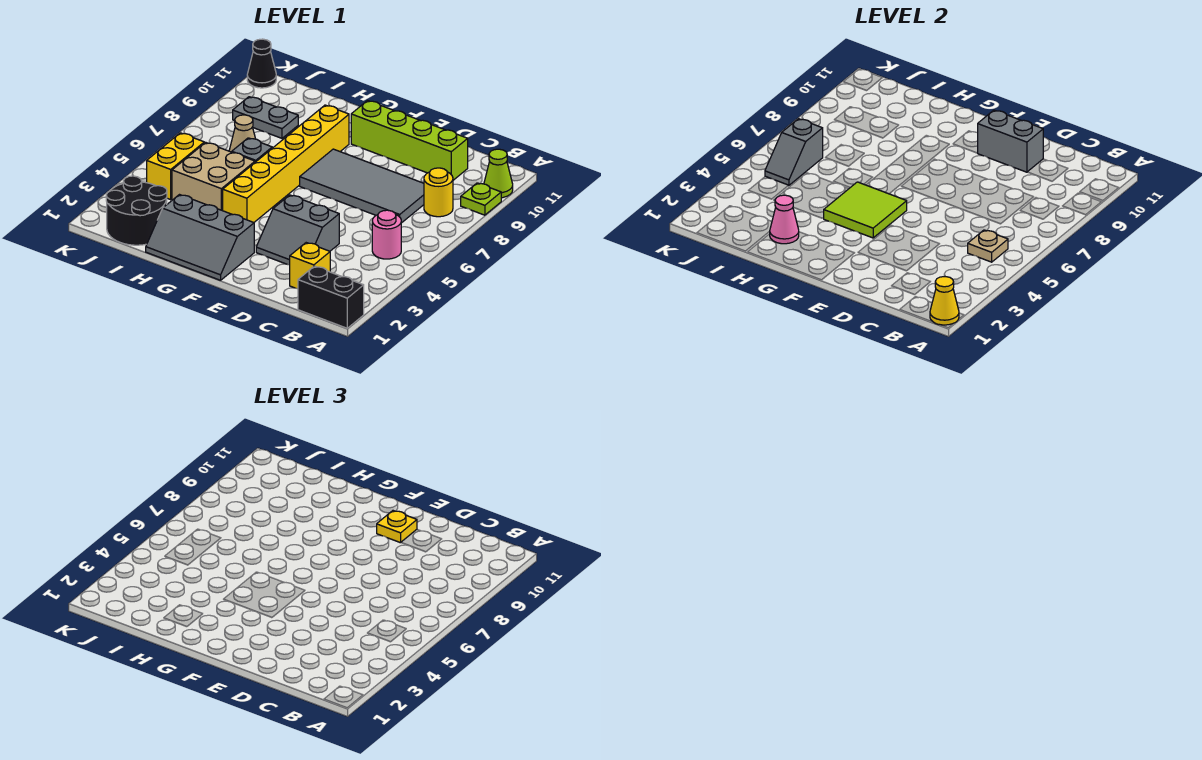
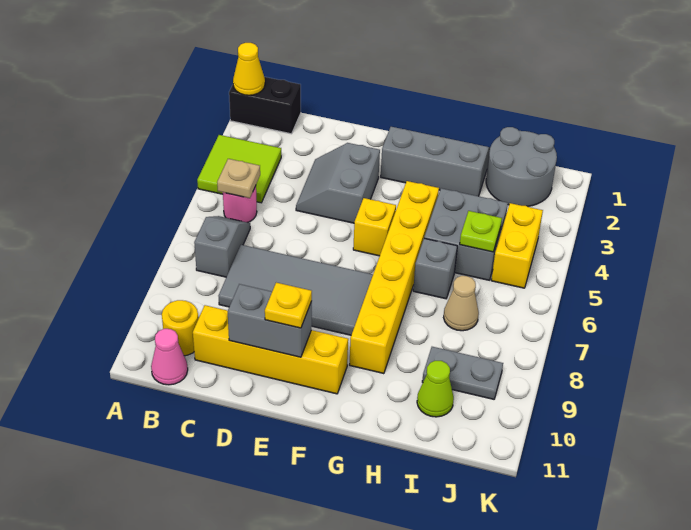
lime plate A9 level 1 -> lime plate I5 level 2
lime cone A10 level 1 -> lime cone I10 level 1
yellow round brick B8 level 1 -> yellow round brick B10 level 1
yellow brick C2 level 1 -> yellow brick F5 level 1
lime brick C10:F10 level 1 -> yellow brick C10:F10 level 1
grey slope D3:E4 level 1 top 4 -> grey slope D3:E4 level 1 top E
lime tile F4:G5 level 2 -> lime tile A3:B4 level 1
pink cone H2 level 2 -> pink cone B11 level 1
tan brick H4:I5 level 1 -> grey brick H4:I5 level 1
black round brick I1:J2 level 1 -> grey round brick I1:J2 level 1
grey slope J5:J6 level 2 top 6 -> grey slope B6:B7 level 1 top 7
black cone K11 level 1 -> none

